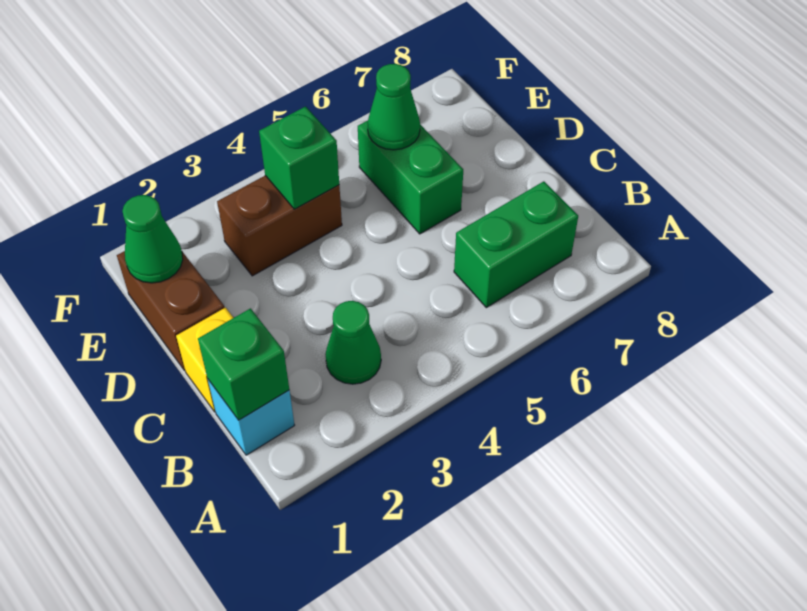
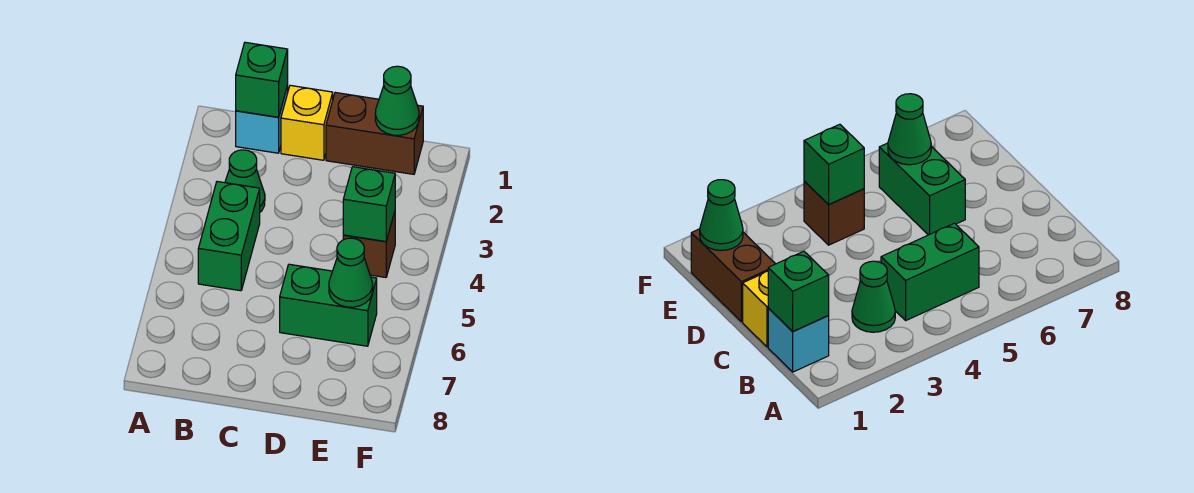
green brick B6:B7 level 1 -> green brick B4:B5 level 1
brown brick E3:E4 level 1 -> brown brick E4 level 1

